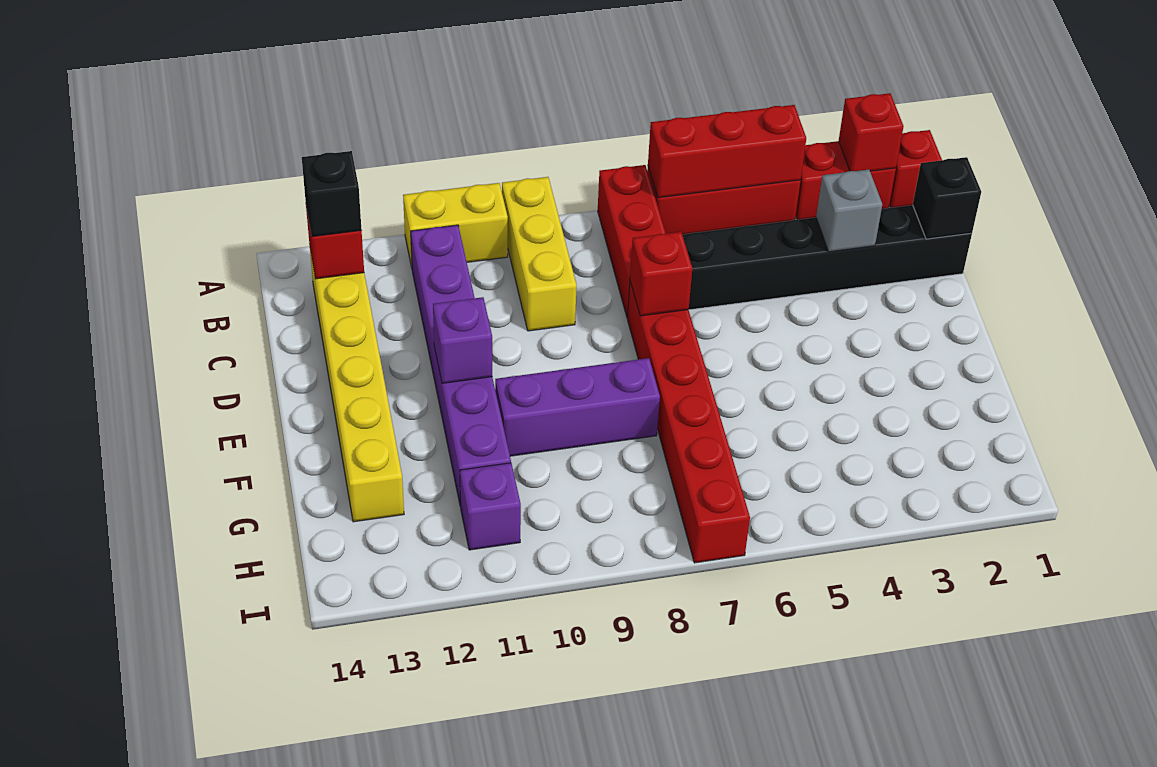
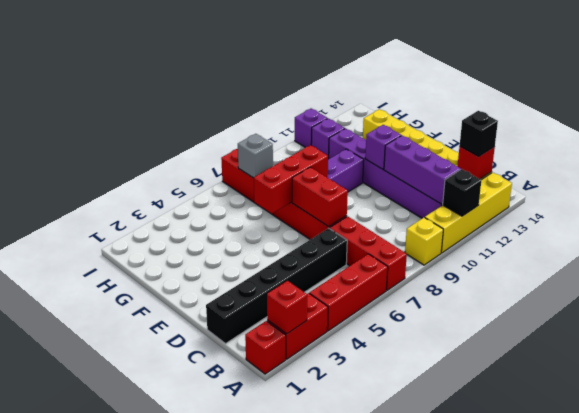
red brick A4:A6 level 2 -> red brick F6:F8 level 2
yellow brick A9:C9 level 1 -> yellow brick A9 level 1
yellow brick A10:A11 level 1 -> yellow brick A10:A13 level 1
none -> purple brick B11:D11 level 2
black brick C1 level 2 -> black brick A11 level 2
grey brick C3 level 2 -> grey brick H7 level 2
red brick D7 level 2 -> red brick D7:E7 level 2
none -> purple brick I11 level 1

